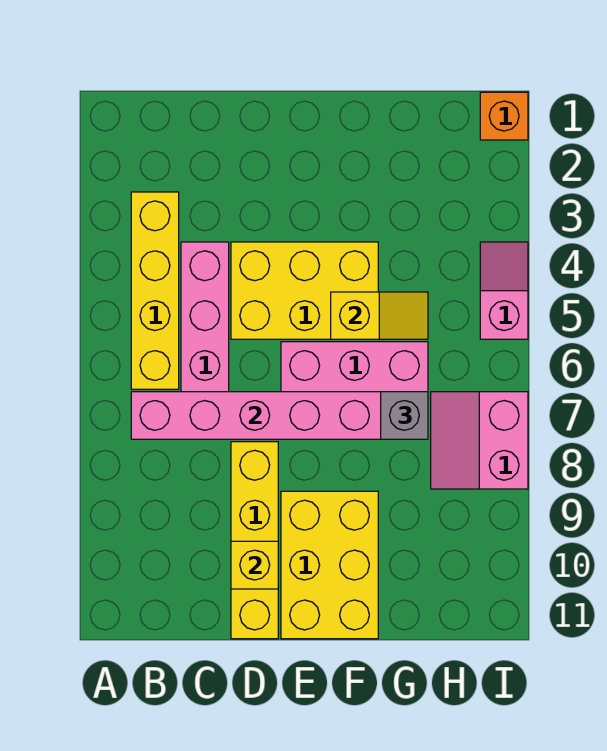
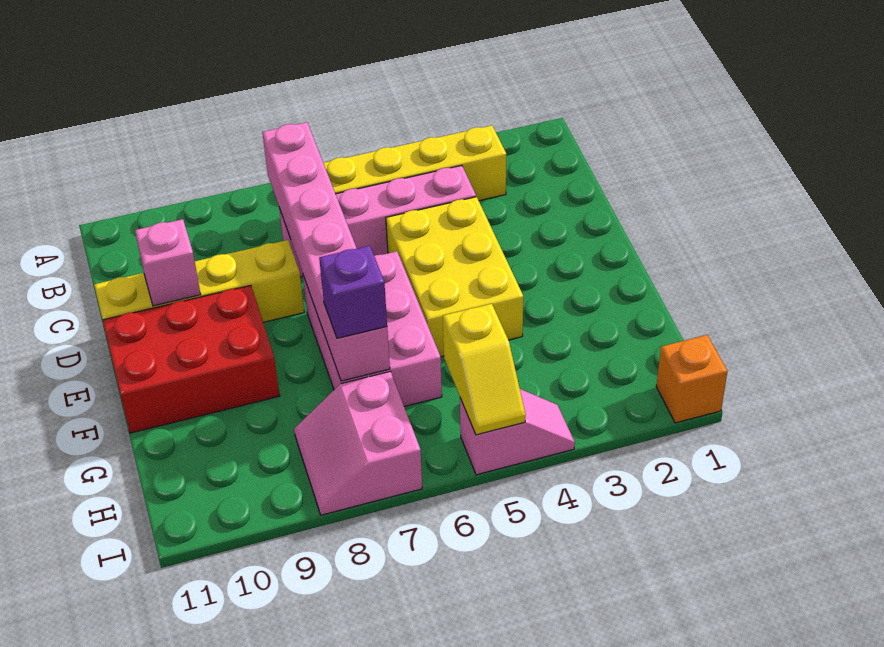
yellow brick D10 level 2 -> pink brick D10 level 2
yellow brick E9:F11 level 1 -> red brick E9:F11 level 1
yellow slope F5:G5 level 2 top F -> yellow slope H5:I5 level 2 top H
grey brick G7 level 3 -> purple brick G7 level 3
pink slope H7:I8 level 1 top I -> pink slope H7:I8 level 1 top 7

